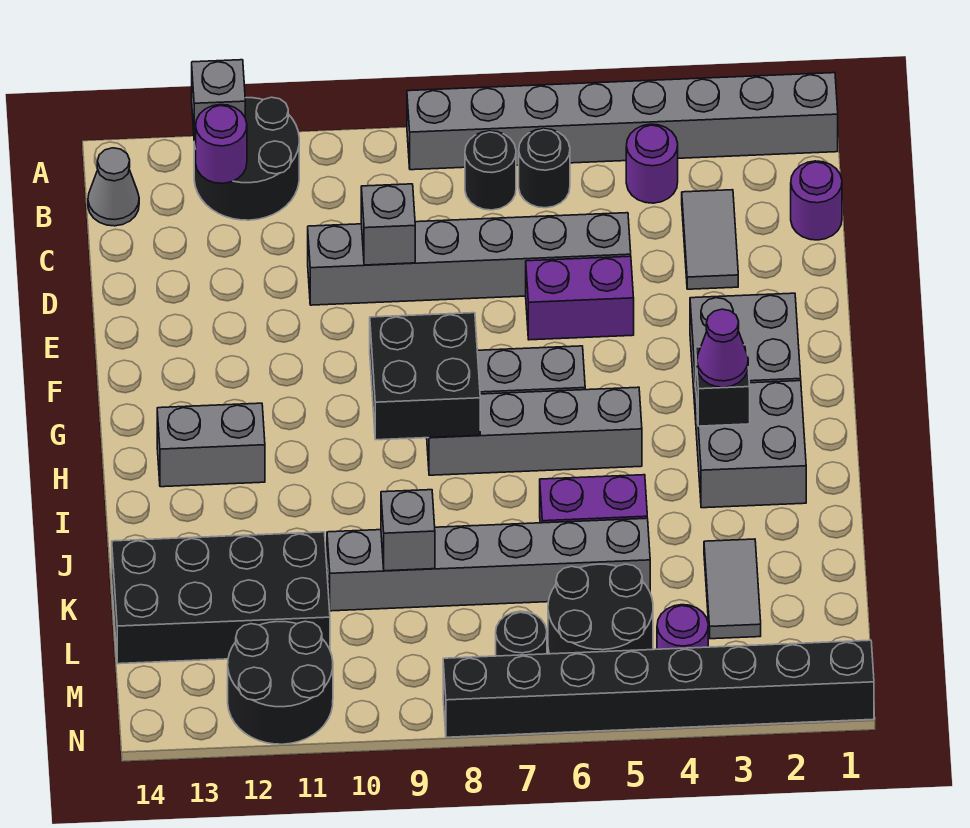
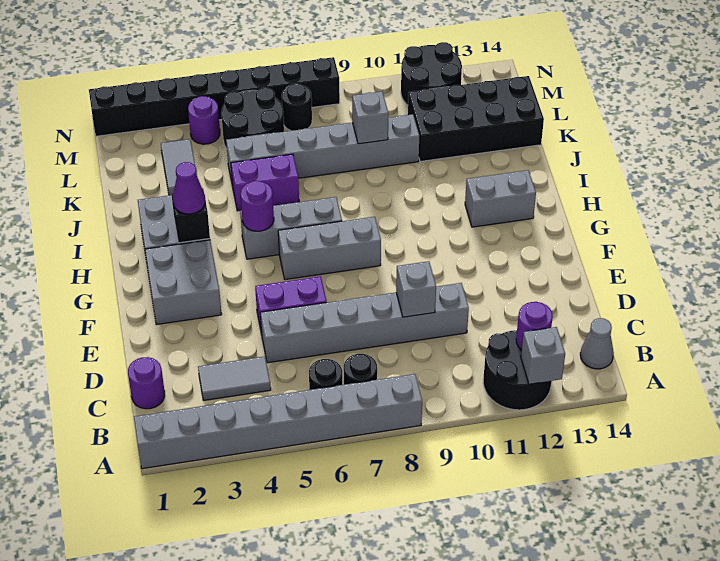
purple round brick B4 level 1 -> purple round brick H5 level 2
grey tile C3:D3 level 1 -> grey tile C3:C4 level 1
black brick G8:H9 level 2 -> none
grey brick H5:H8 level 1 -> grey brick H5:H7 level 1

